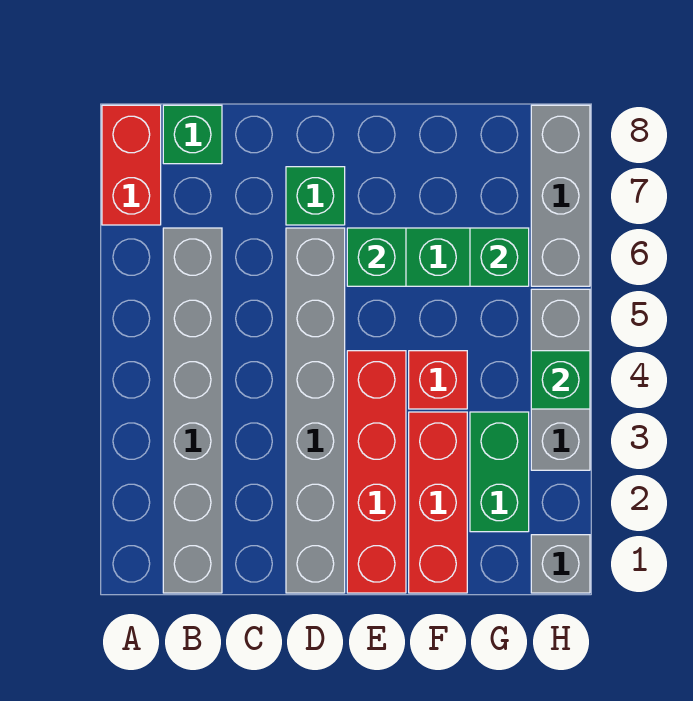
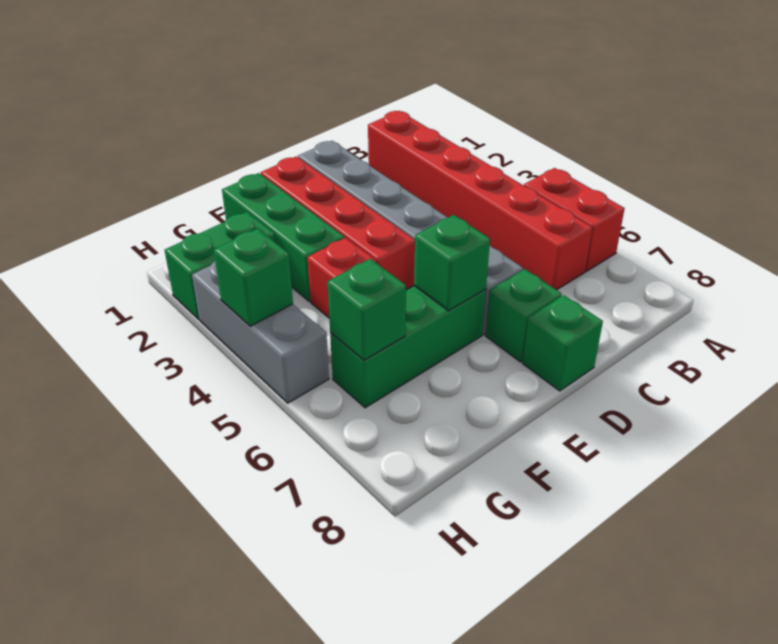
red brick A7:A8 level 1 -> red brick A5:A6 level 1
grey brick B1:B6 level 1 -> red brick B1:B6 level 1
green brick B8 level 1 -> green brick D8 level 1
red brick F1:F3 level 1 -> green brick F1:F3 level 1
green brick G2:G3 level 1 -> green brick G2:H2 level 1
grey brick H1 level 1 -> none
grey brick H6:H8 level 1 -> none

